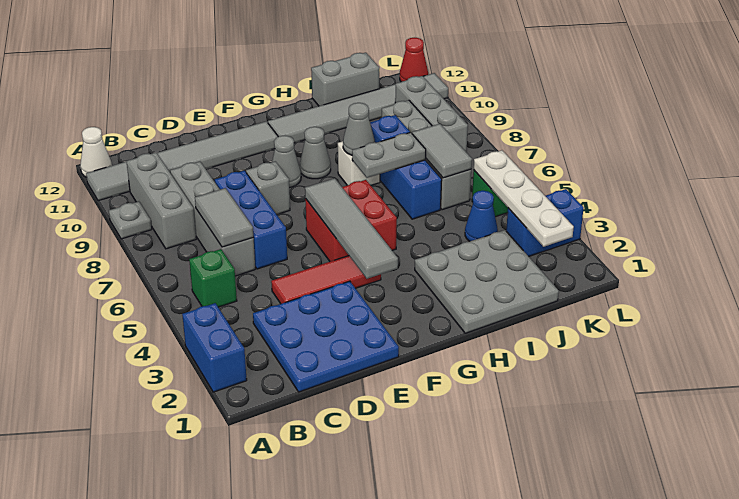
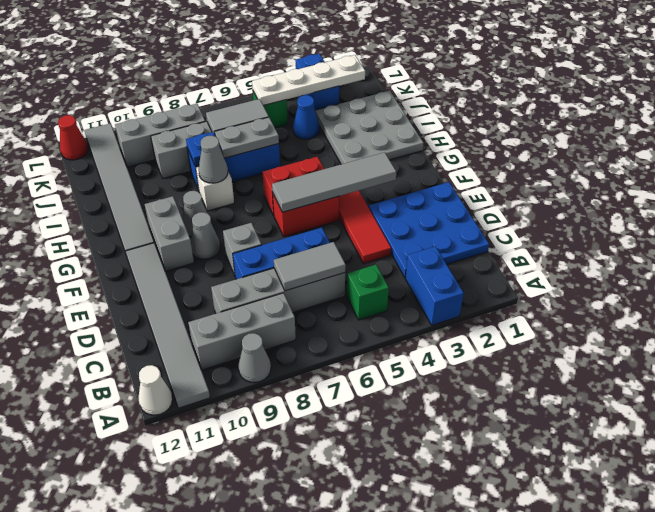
blue brick A2:A3 level 1 -> blue brick A3:B3 level 1
grey plate A9 level 1 -> grey cone A9 level 1
grey plate H7:I7 level 2 -> grey plate I6:I7 level 2
grey brick I12:J12 level 1 -> grey brick F10:G10 level 1

